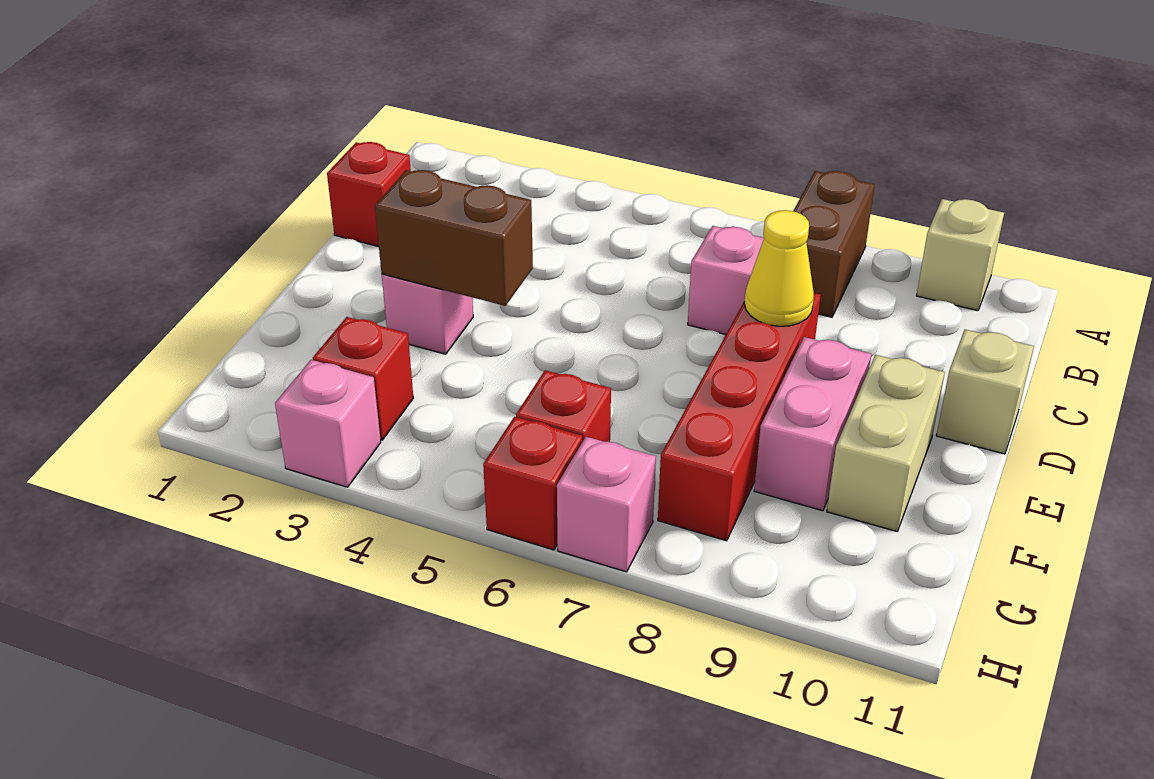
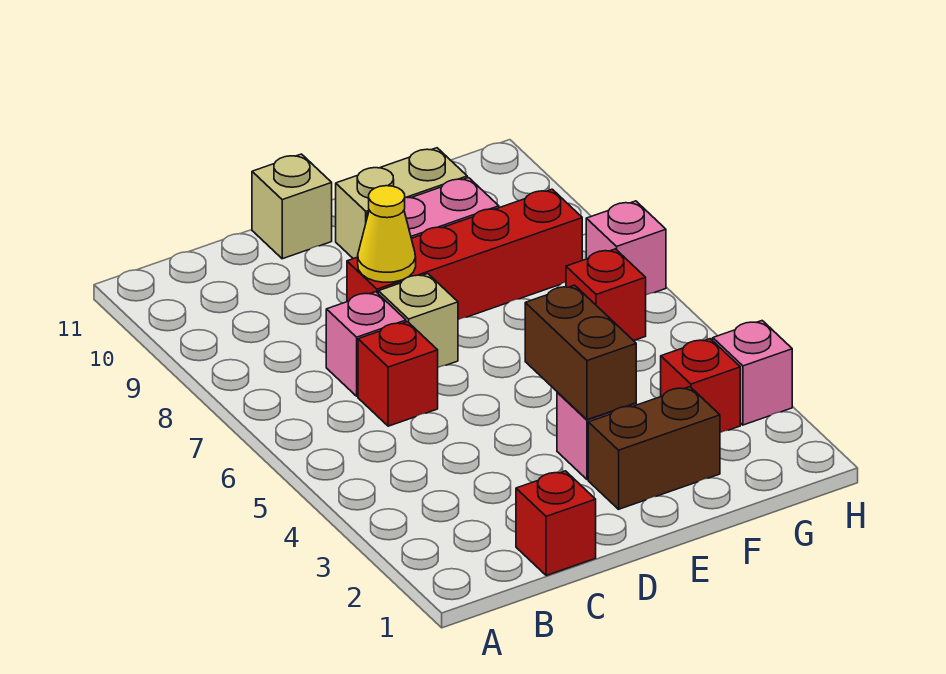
brown brick A8:B8 level 1 -> brown brick E2:F2 level 1
tan brick A10 level 1 -> tan brick D7 level 1
red brick H6 level 1 -> red brick C6 level 1

